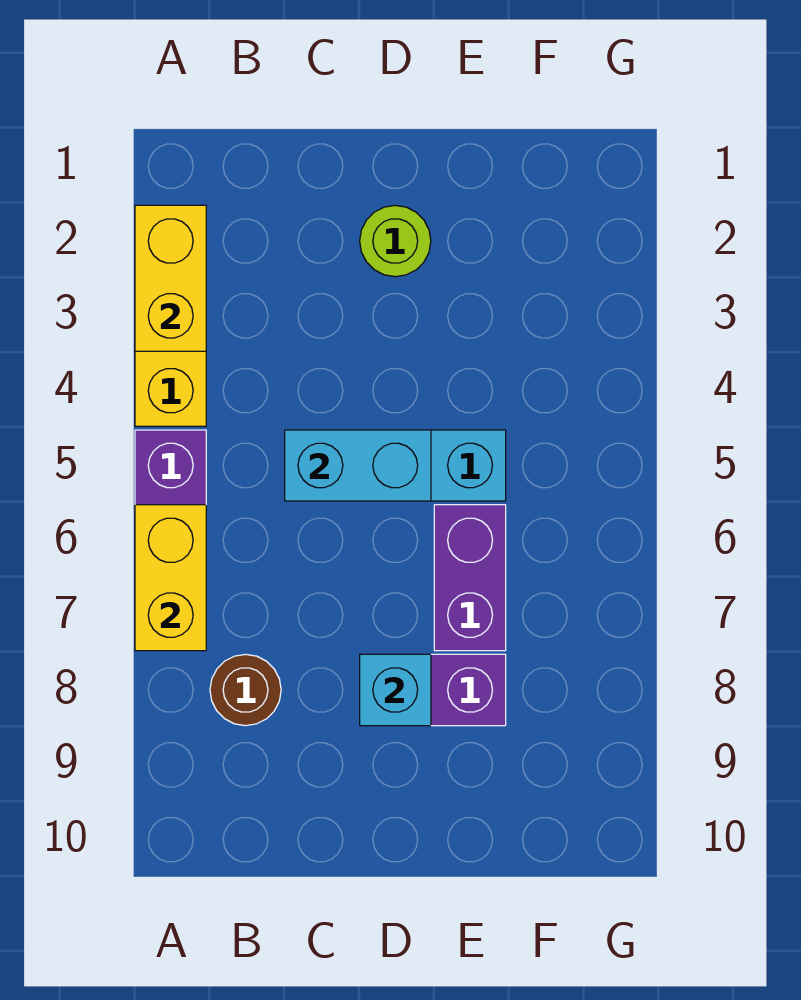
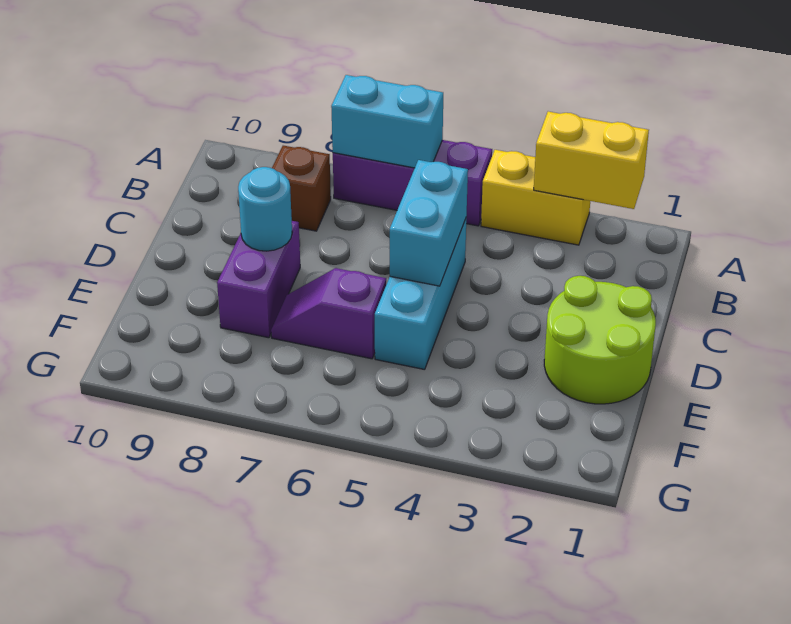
yellow brick A6:A7 level 2 -> cyan brick A6:A7 level 2
brown round brick B8 level 1 -> brown brick B8 level 1
lime round brick D2 level 1 -> lime round brick D1:E2 level 1
cyan brick D8 level 2 -> cyan round brick D8 level 2
purple brick E6:E7 level 1 -> purple slope E6:E7 level 1 top 6

